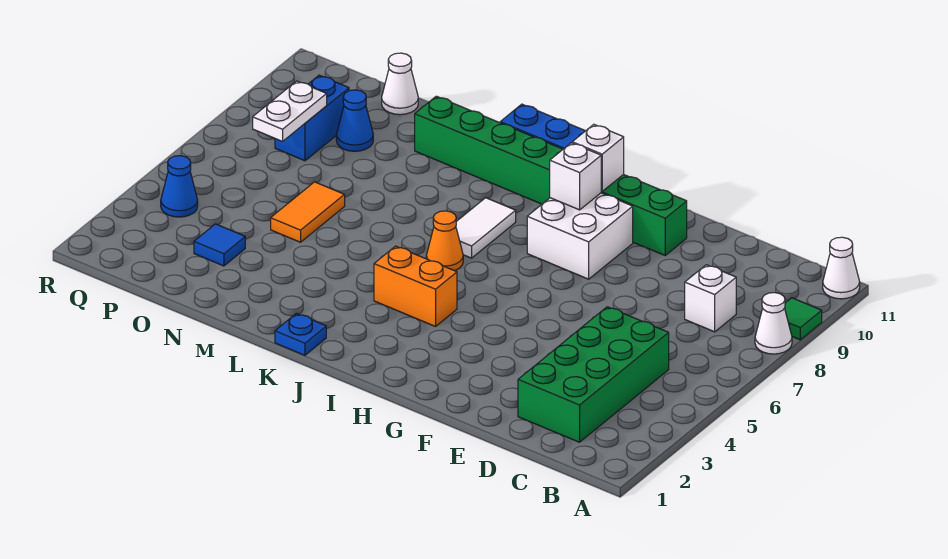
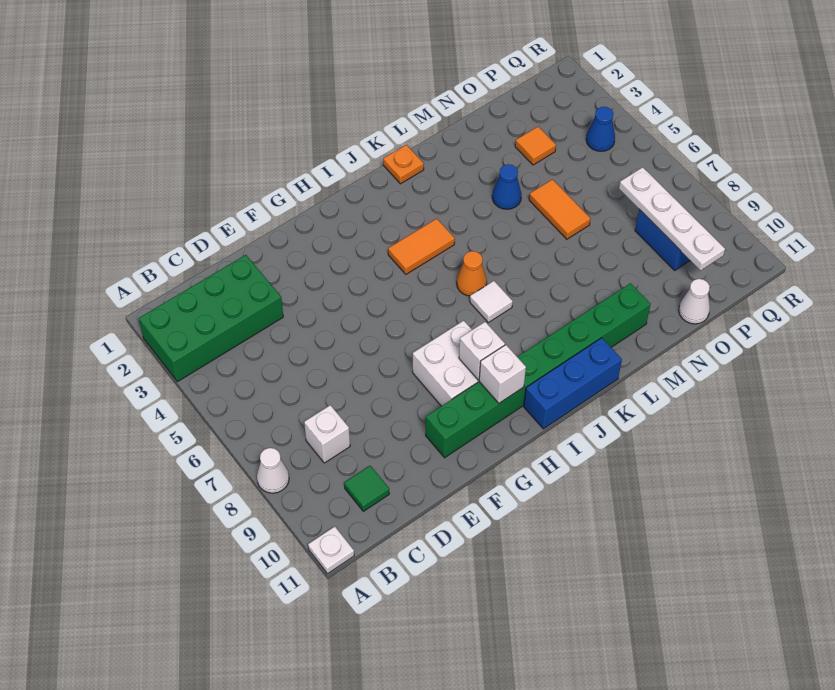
green tile A9 level 1 -> green tile C10 level 1
white cone A11 level 1 -> white plate A11 level 1
green brick C2:D5 level 1 -> green brick A2:D3 level 1
orange brick I4:J4 level 1 -> orange tile I4:J4 level 1
white tile J7:J8 level 1 -> white tile J7 level 1
blue plate K1 level 1 -> orange plate K1 level 1
blue tile O3 level 1 -> orange tile O3 level 1
blue cone O9 level 1 -> blue cone M4 level 1
white plate P7:P8 level 2 -> white plate P7:P10 level 2

